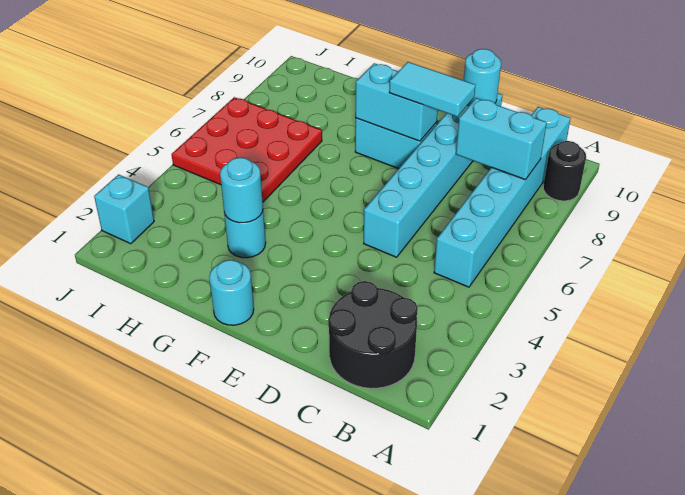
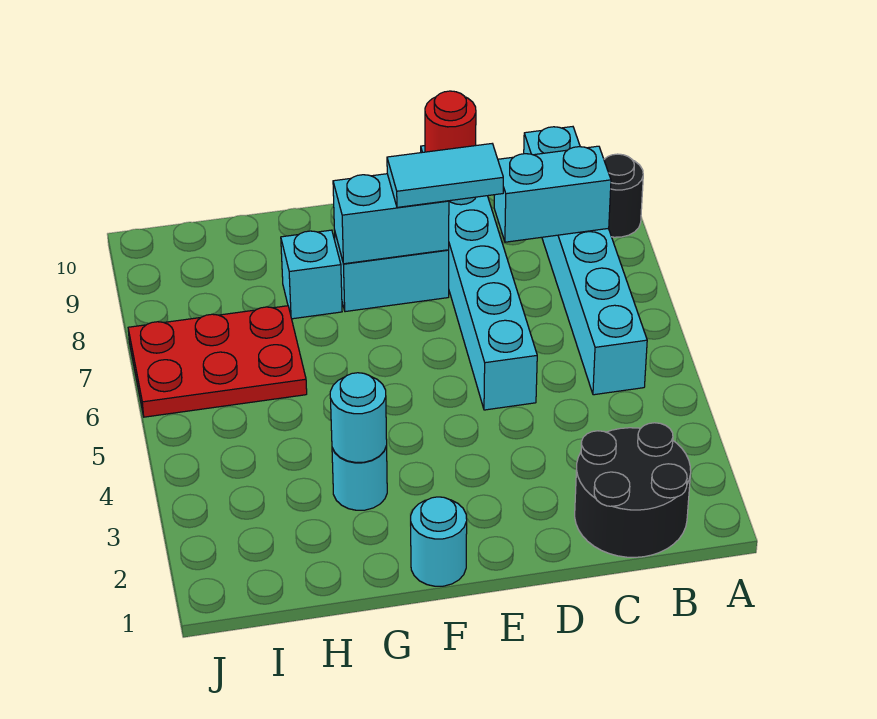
cyan round brick D10 level 2 -> red round brick D10 level 2
red plate H5:J7 level 1 -> red plate H6:J7 level 1
cyan brick J2 level 1 -> cyan brick G8 level 1

